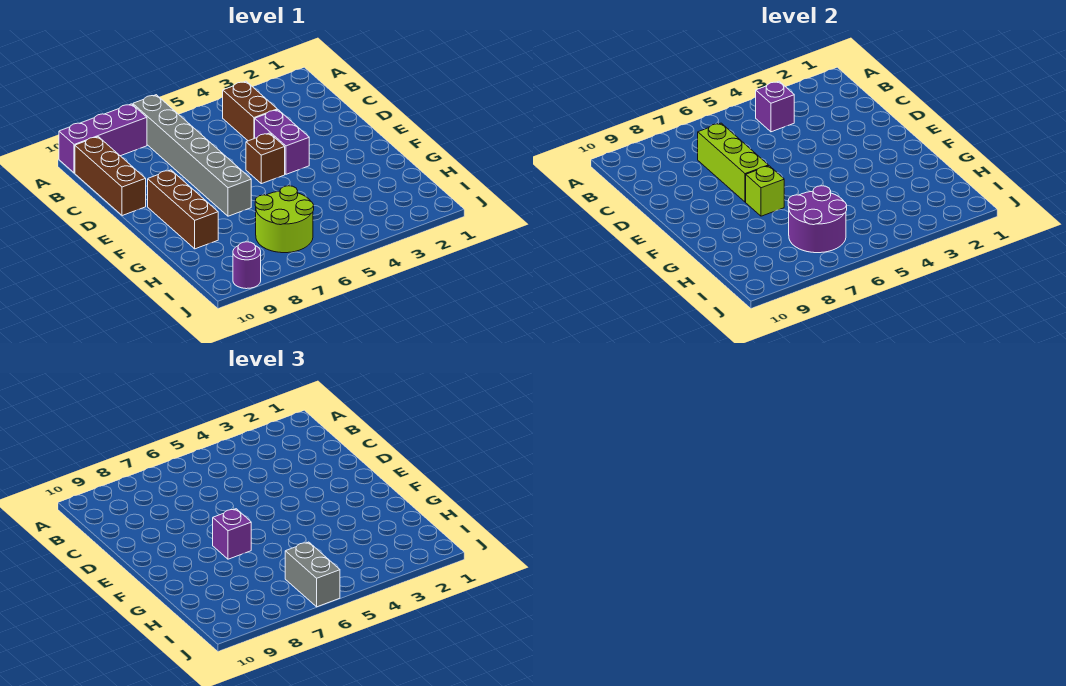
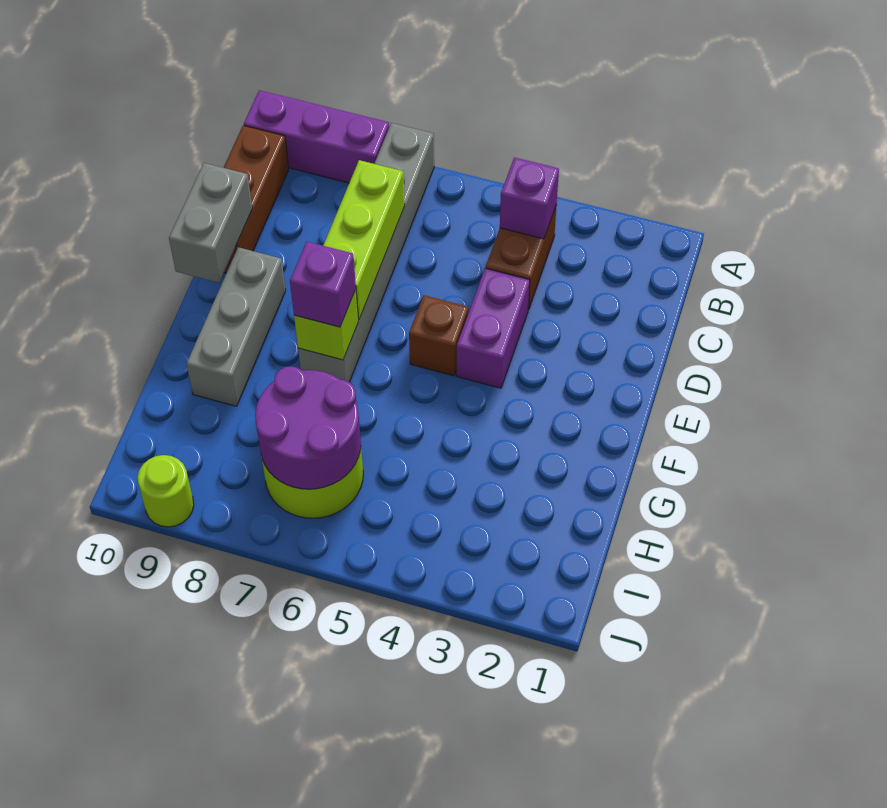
brown brick E9:G9 level 1 -> grey brick E9:G9 level 1
grey brick I6:J6 level 3 -> grey brick D10:E10 level 2
purple round brick J9 level 1 -> lime round brick J9 level 1

